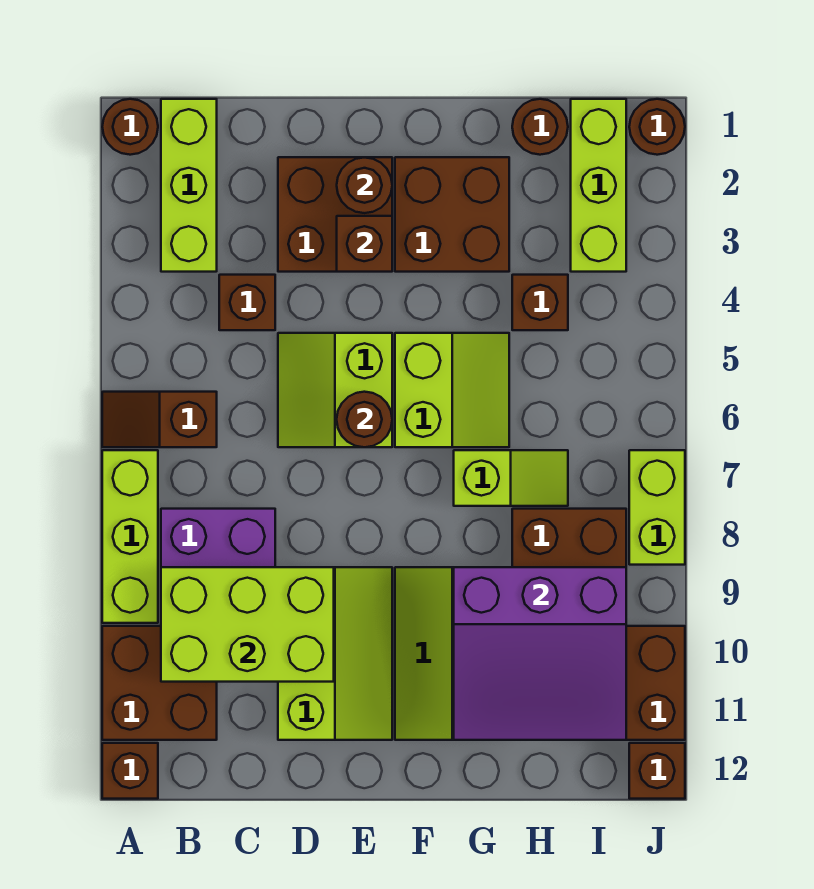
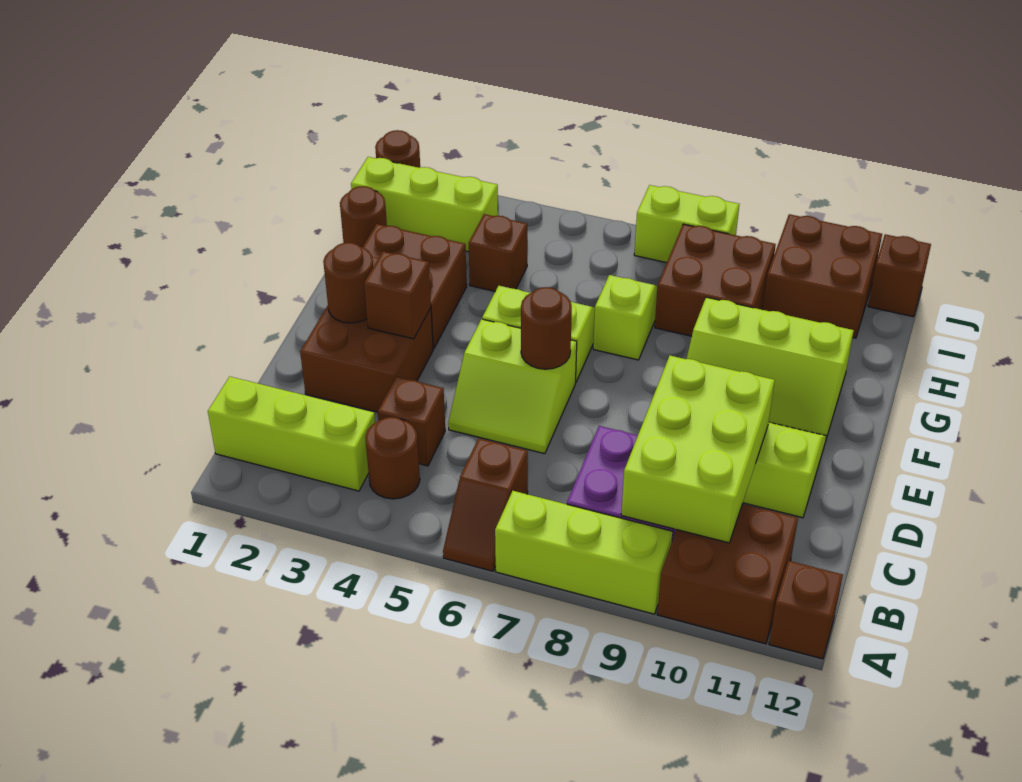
brown round brick A1 level 1 -> brown round brick B4 level 1
purple slope G9:I11 level 2 top 9 -> none

